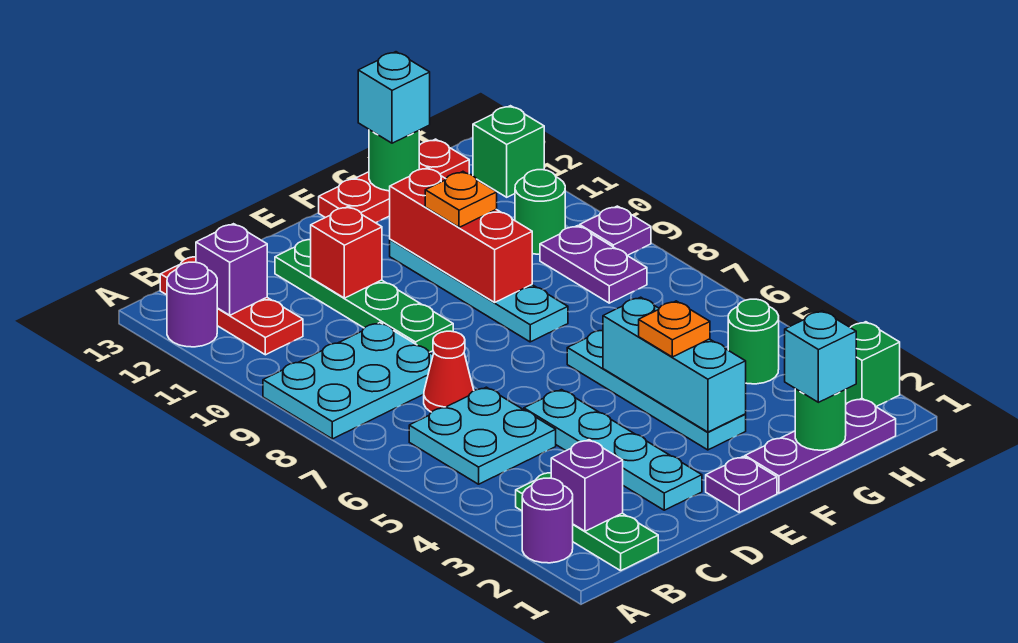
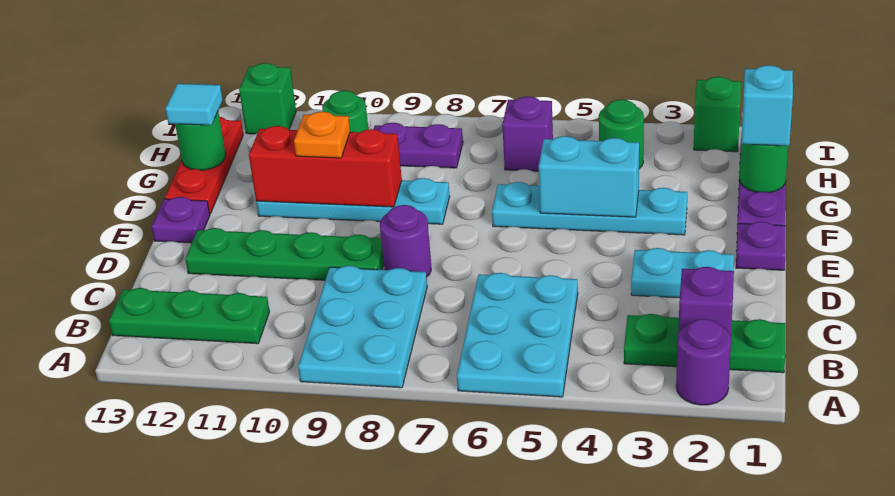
purple round brick A12 level 1 -> purple round brick D8 level 1
cyan plate B5:C6 level 1 -> cyan plate A5:C6 level 1
red plate B11:B13 level 1 -> green plate B11:B13 level 1
purple brick B12 level 2 -> purple brick H6 level 1
red cone C7 level 1 -> none
cyan plate D2:D5 level 1 -> cyan plate D2:D3 level 1
red brick D11 level 2 -> none
cyan brick F3:F5 level 2 -> cyan brick F4:F5 level 2
orange plate F4 level 3 -> none
cyan brick G13 level 3 -> cyan tile G13 level 3
purple plate I9 level 1 -> purple plate E13 level 1

